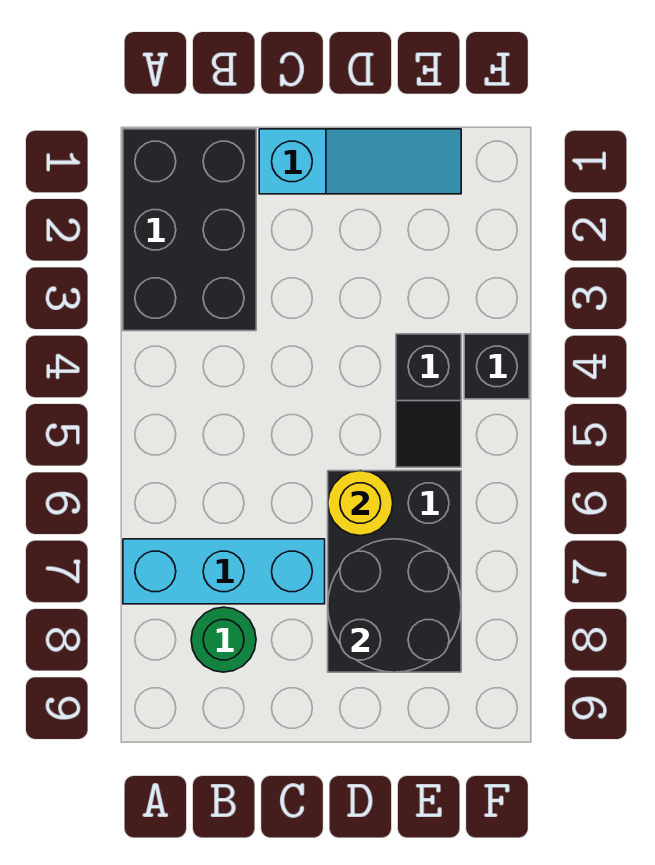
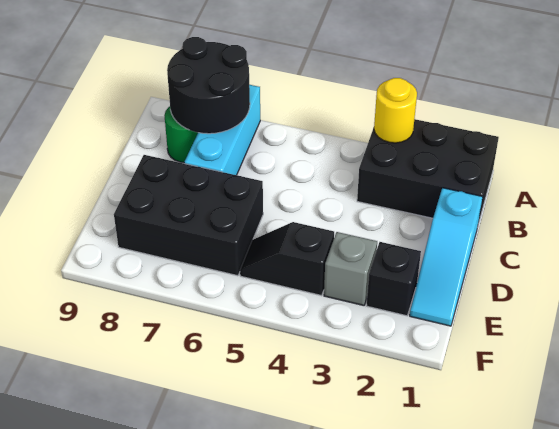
yellow round brick D6 level 2 -> yellow round brick A3 level 2
black round brick D7:E8 level 2 -> black round brick A7:B8 level 2
none -> grey brick E3 level 1
black brick F4 level 1 -> black brick E2 level 1

